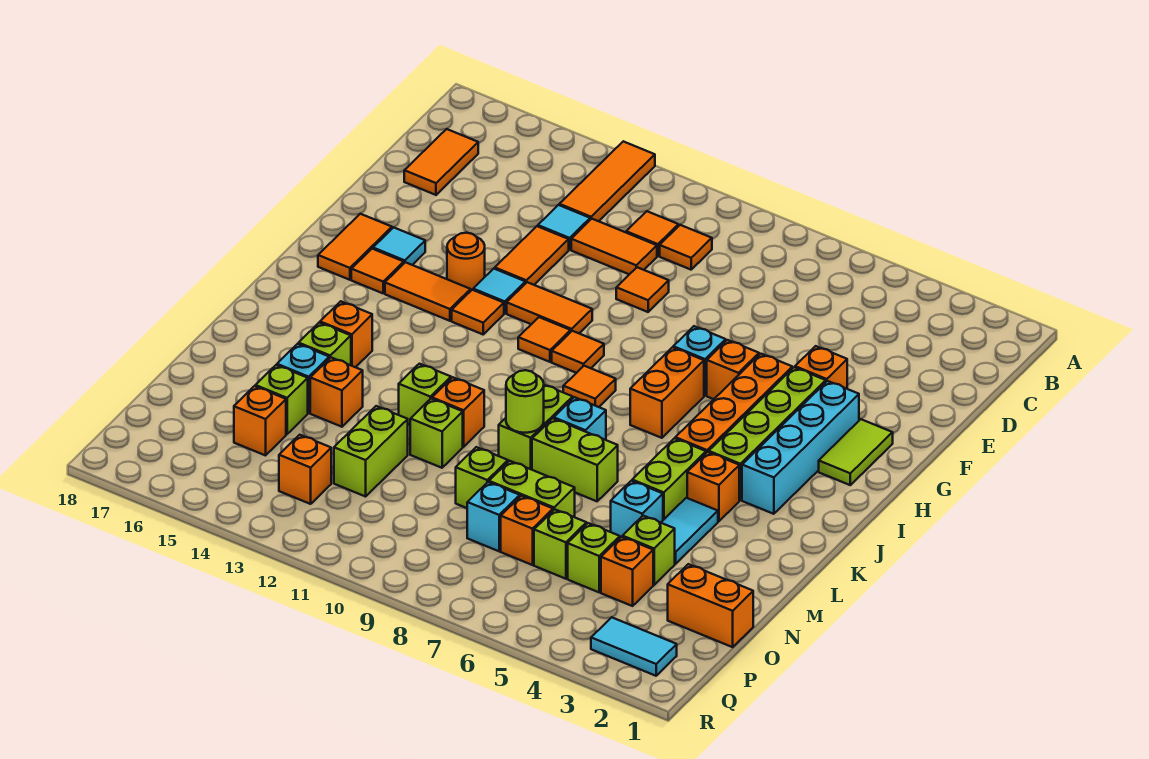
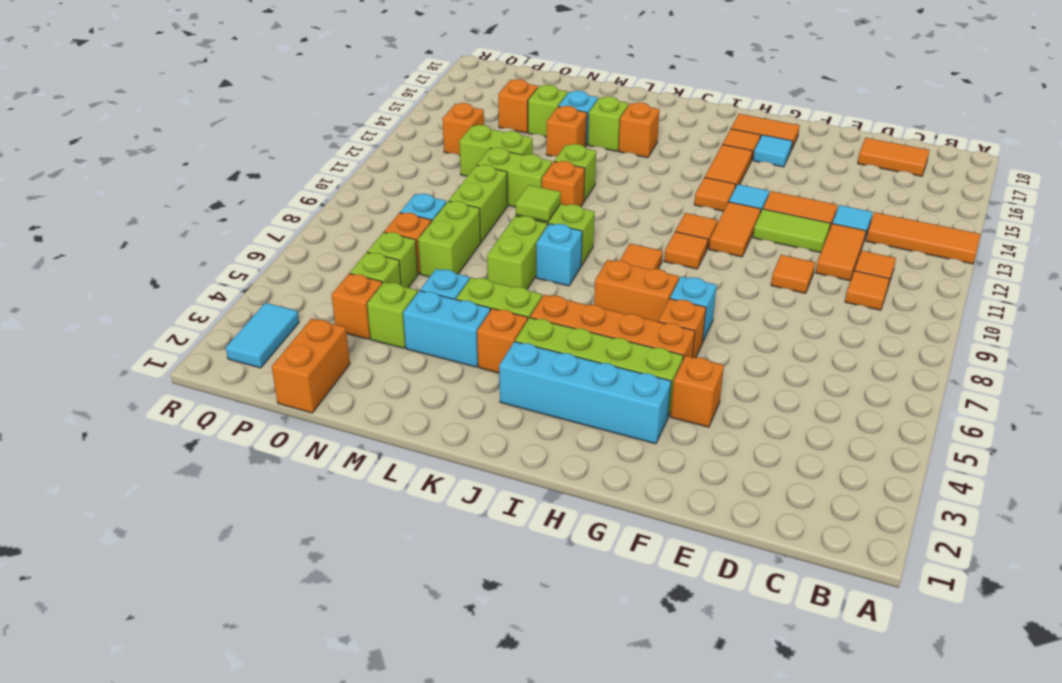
lime tile G2:H2 level 1 -> lime tile E12:F12 level 1
orange round brick G14 level 1 -> none
cyan tile L4:M4 level 1 -> cyan brick L4:M4 level 1
lime round brick L9 level 2 -> lime tile L9 level 2
lime brick M11 level 1 -> lime brick M11:N11 level 1
lime brick N9 level 1 -> lime brick N9:N10 level 1

